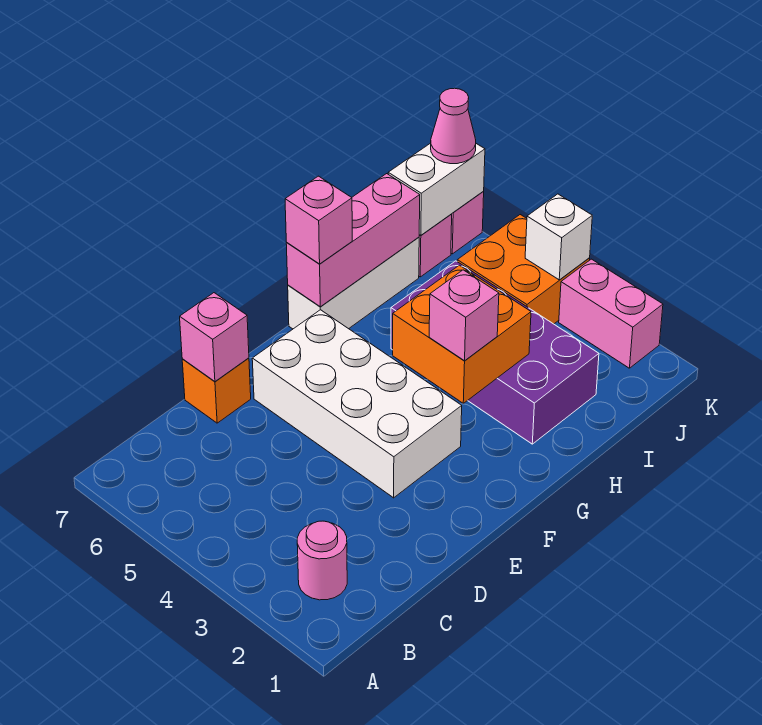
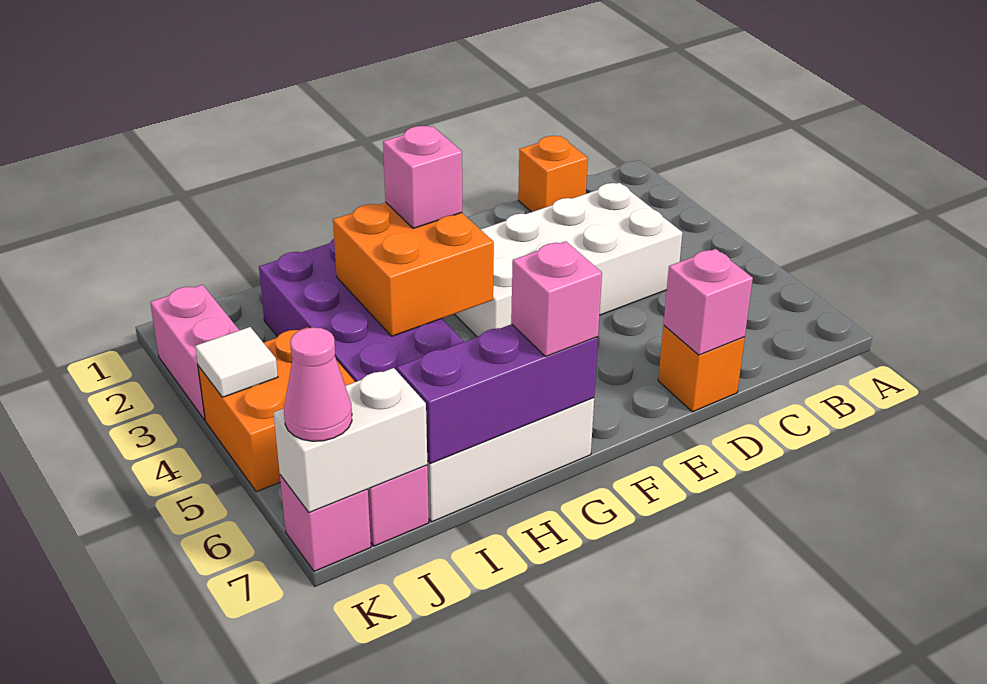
pink round brick B2 level 1 -> none
none -> orange brick C1 level 1
white brick E3:F6 level 1 -> white brick C3:F4 level 1
pink brick G7:I7 level 2 -> purple brick G7:I7 level 2
white brick K4 level 2 -> white tile K4 level 2

